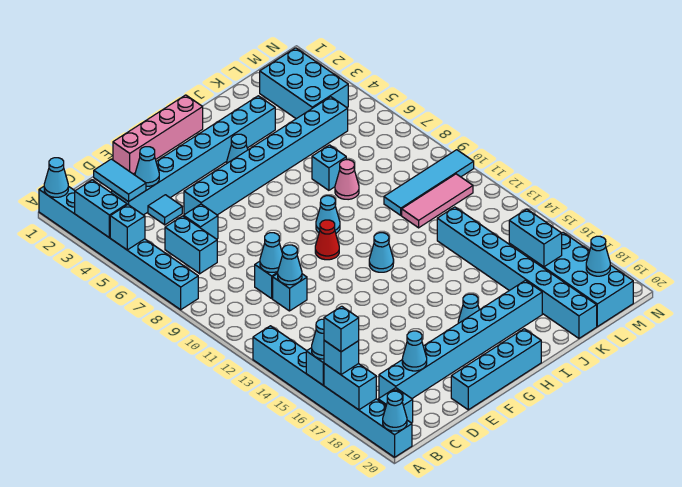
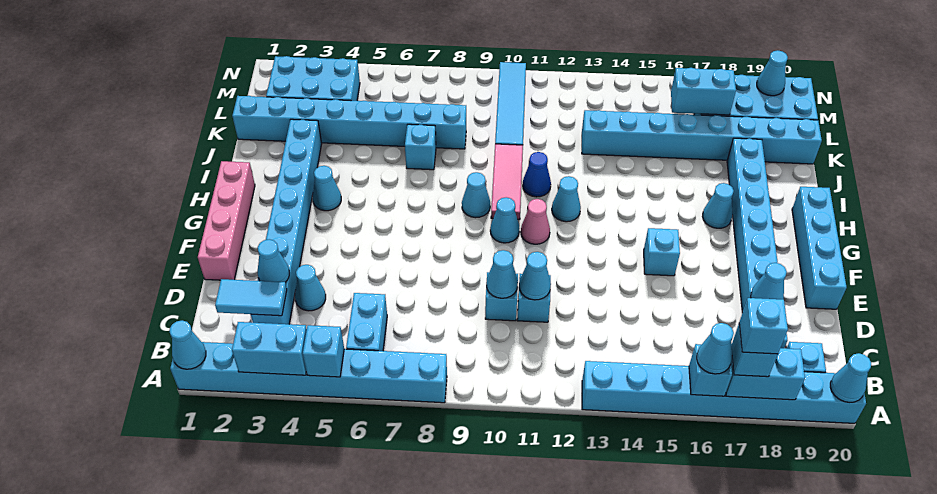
cyan brick C6:C7 level 1 -> cyan brick B6:C6 level 1
cyan tile D4 level 1 -> cyan cone D4 level 1
cyan brick D6 level 1 -> cyan brick F15 level 1
cyan brick E5:L5 level 1 -> cyan brick K1:K8 level 1
red cone G10 level 1 -> cyan cone G10 level 1
none -> blue cone I11 level 1
pink cone J8 level 1 -> pink cone G11 level 1
pink tile K11:M11 level 1 -> pink tile H10:J10 level 1

